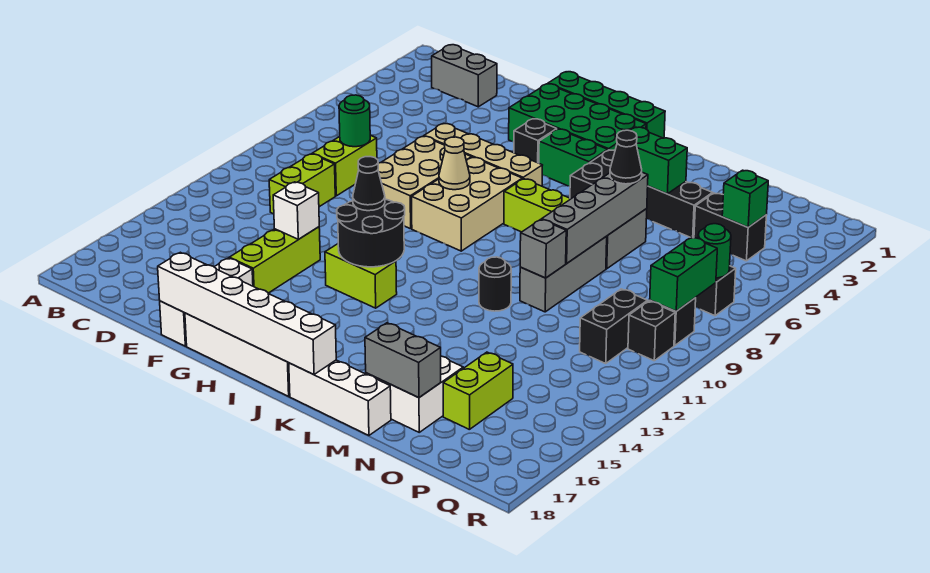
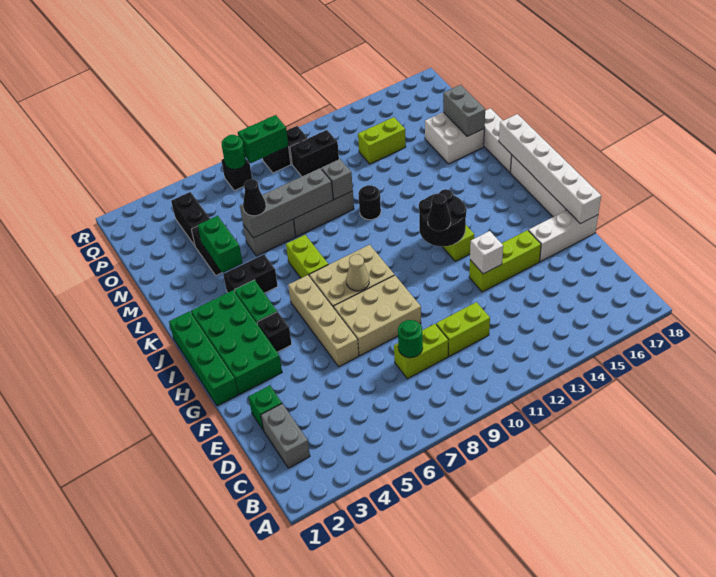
lime brick O15:O16 level 1 -> lime brick O13:O14 level 1
green brick P4 level 2 -> green brick E2 level 1

